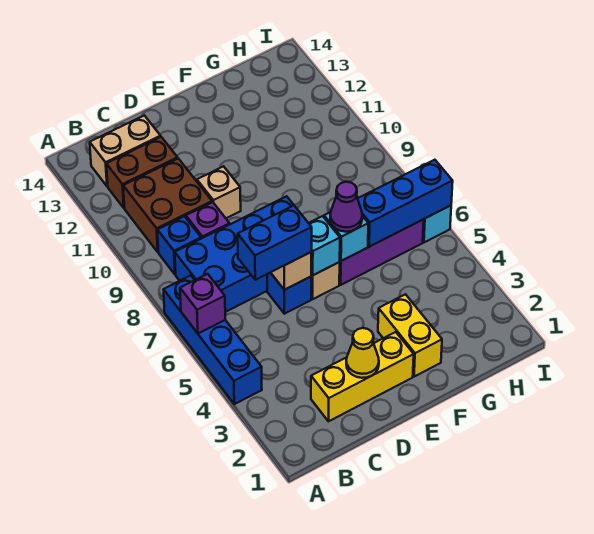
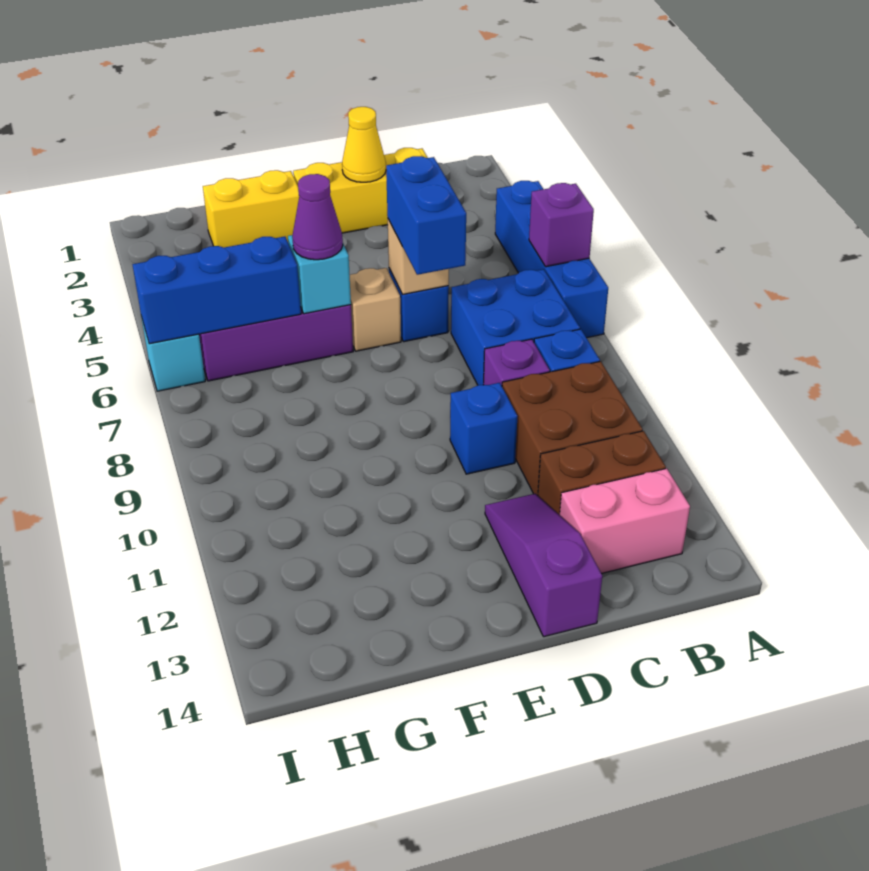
blue brick B7:E8 level 1 -> blue brick B7:C8 level 1
tan brick B13:C13 level 1 -> pink brick B13:C13 level 1
blue brick C6:D6 level 3 -> blue brick D6:D7 level 3
tan brick D10 level 1 -> blue brick D10 level 1
none -> purple slope D12:D14 level 1 top 14
cyan brick E6 level 2 -> none
yellow brick F2:F3 level 1 -> yellow brick F2:G2 level 1

